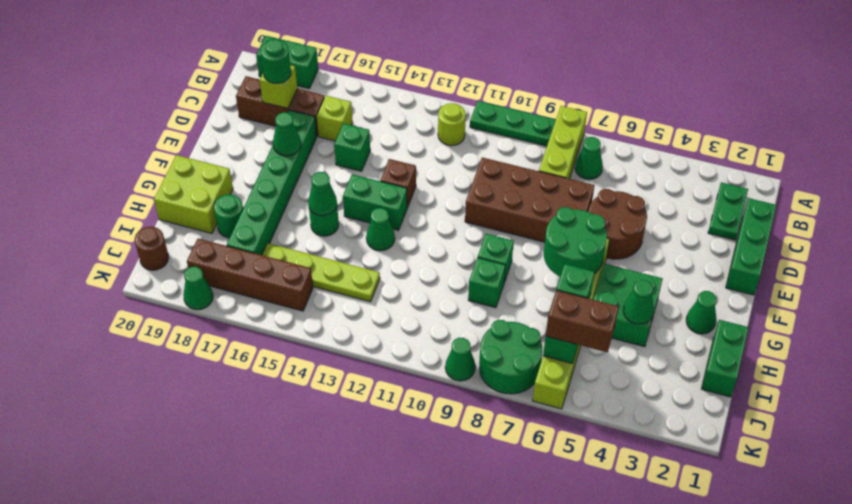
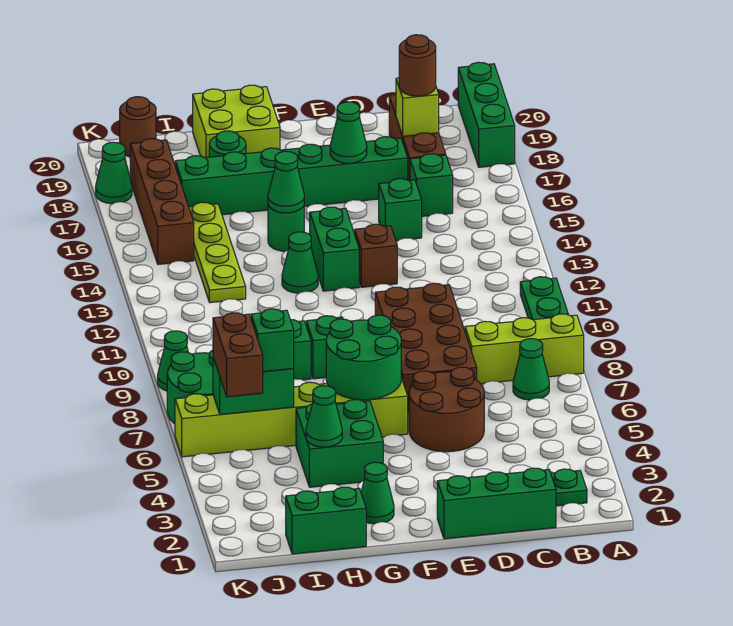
green brick A18:A19 level 1 -> green brick A18:A20 level 1
lime round brick B12 level 1 -> none
lime brick C16 level 1 -> green brick C16 level 1
green round brick C18 level 3 -> brown round brick C18 level 3

